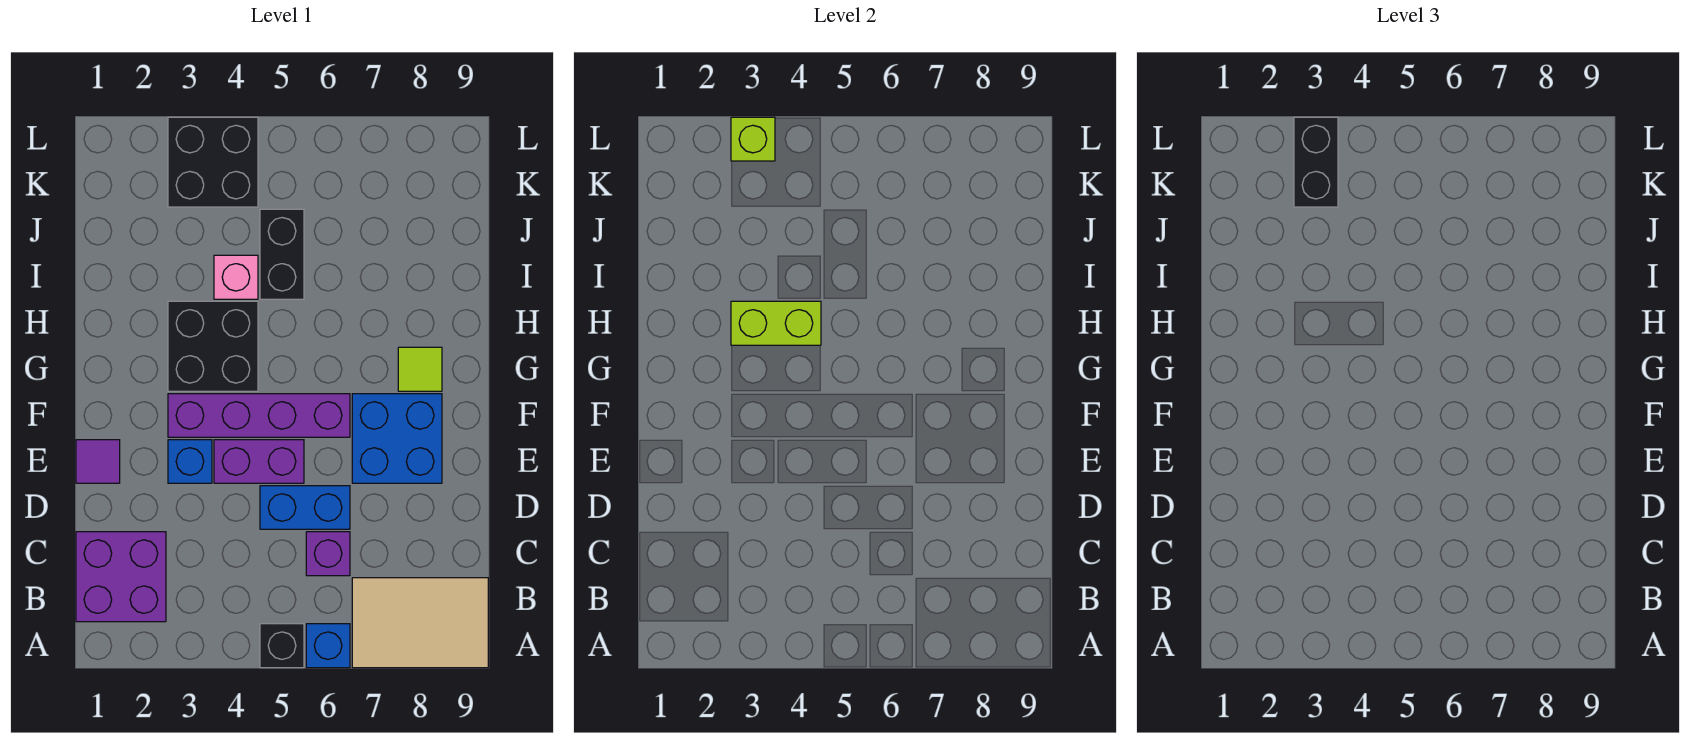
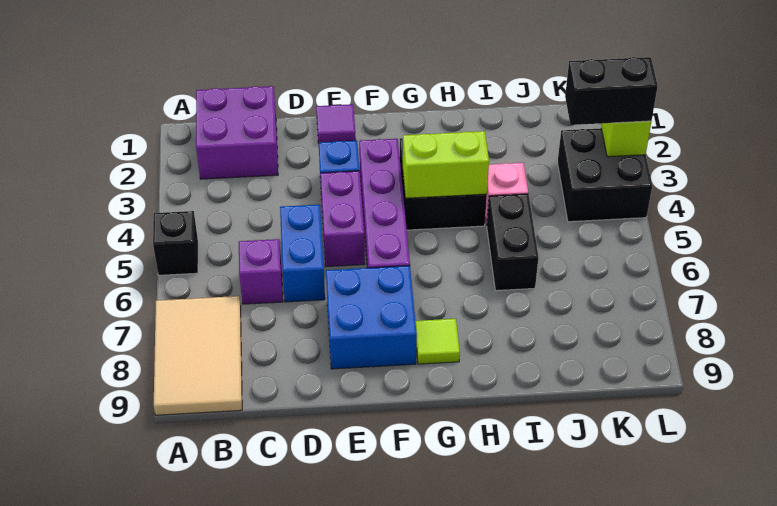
blue brick A6 level 1 -> none
lime brick H3:H4 level 2 -> lime brick G4:H4 level 2
black brick I5:J5 level 1 -> black brick I5:I6 level 1

